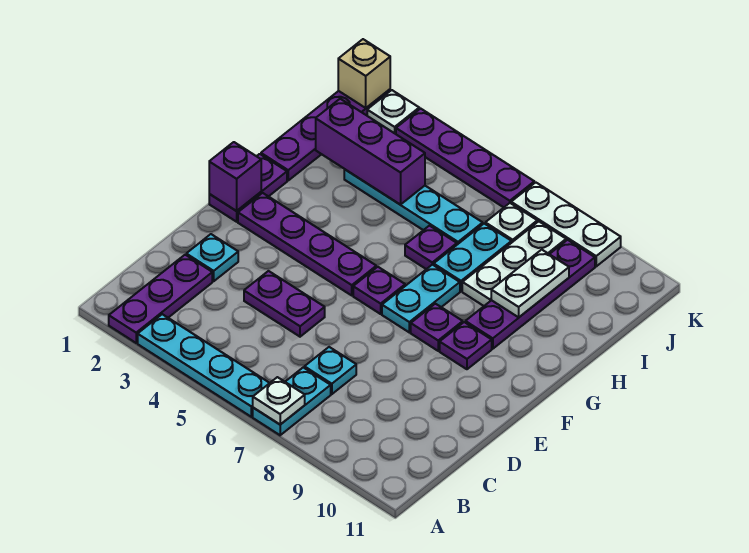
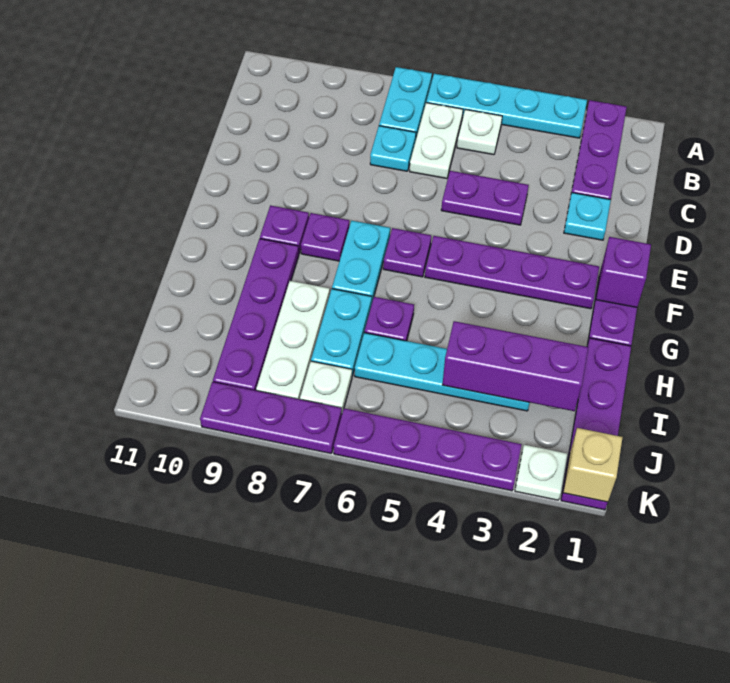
white plate A7 level 2 -> white plate B5 level 1
white plate H9:I9 level 2 -> white plate B6:C6 level 1
white plate K7:K9 level 1 -> purple plate K7:K9 level 1

